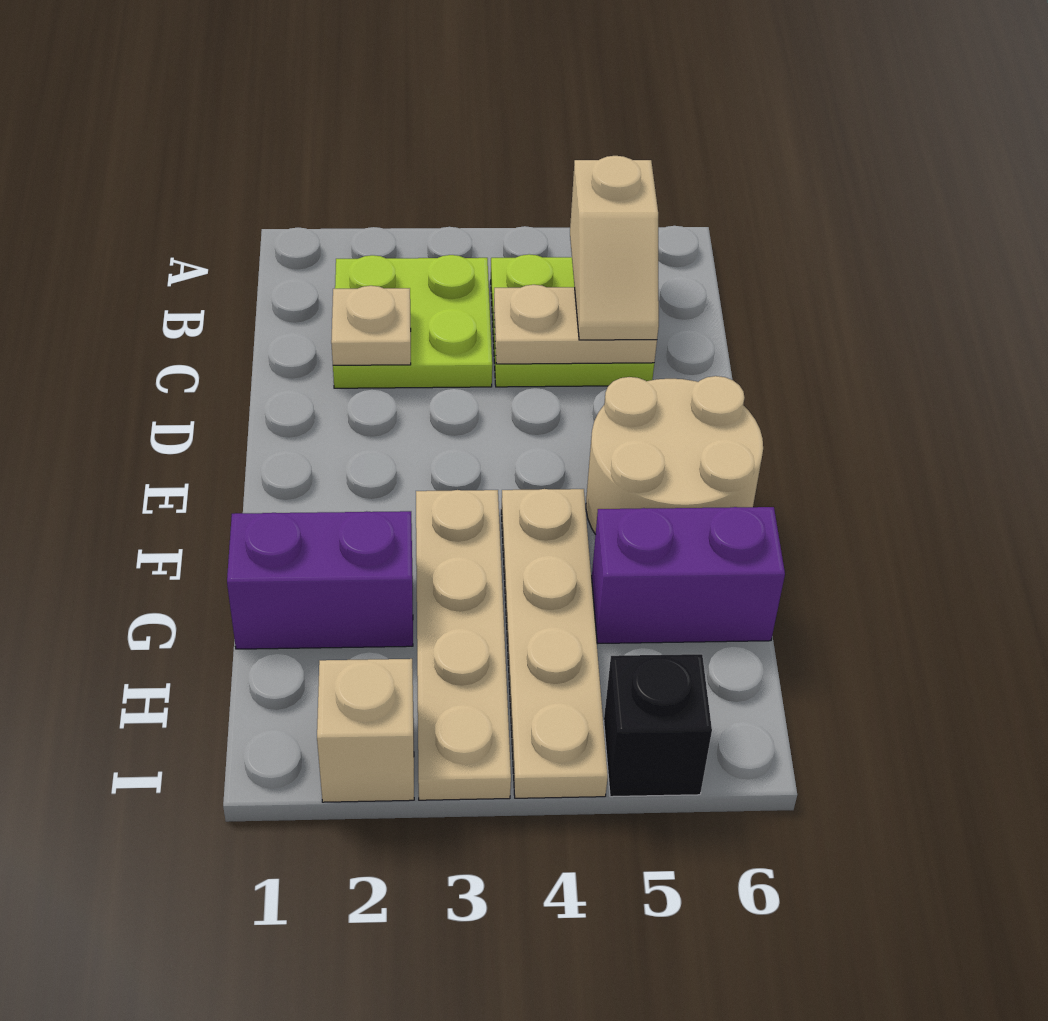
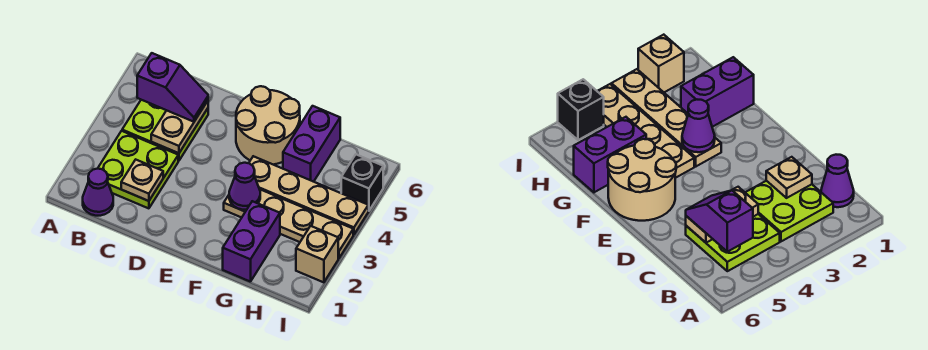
none -> purple cone B1 level 1
tan slope B5:C5 level 3 top B -> purple slope B5:C5 level 3 top B
none -> purple cone F3 level 2

